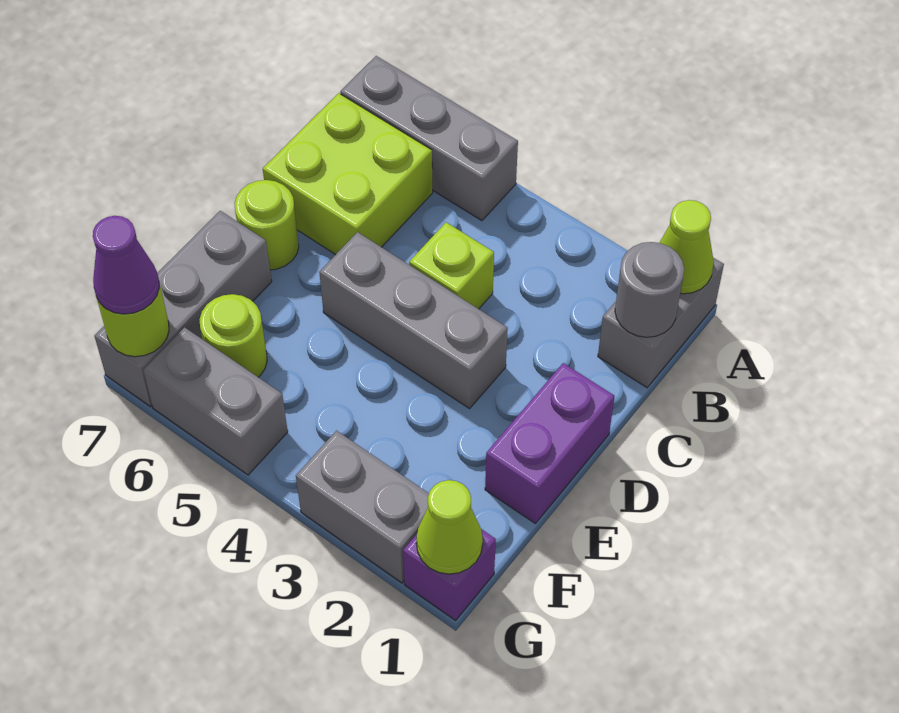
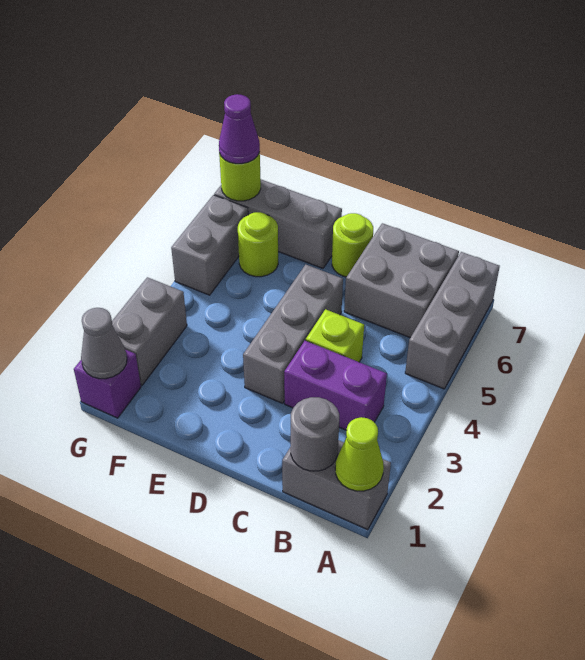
lime brick B6:C7 level 1 -> grey brick B6:C7 level 1
purple brick D1:E1 level 1 -> purple brick B3:C3 level 1
lime cone G1 level 2 -> grey cone G1 level 2

